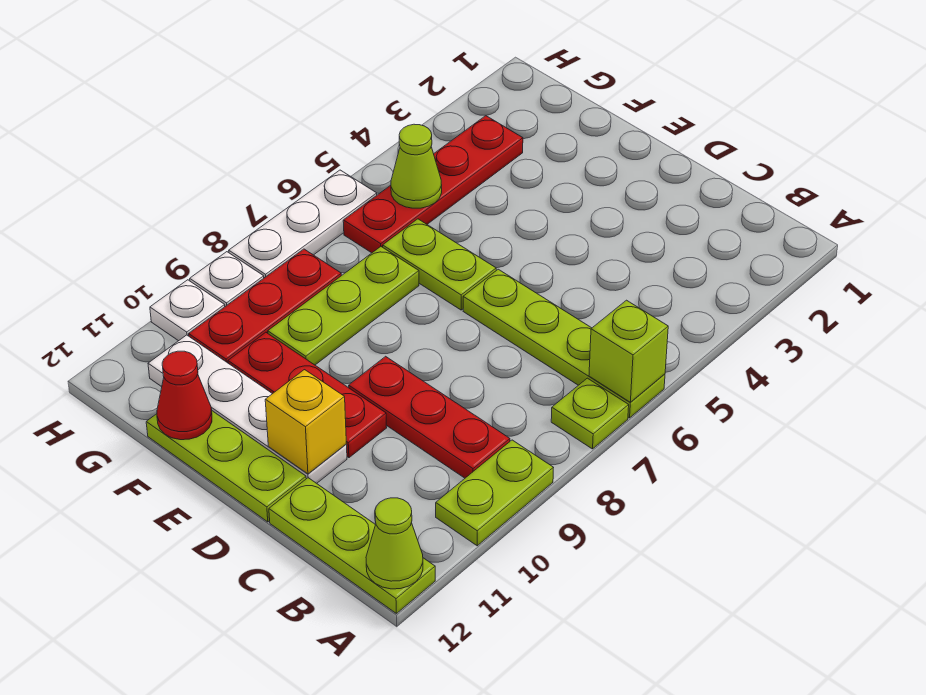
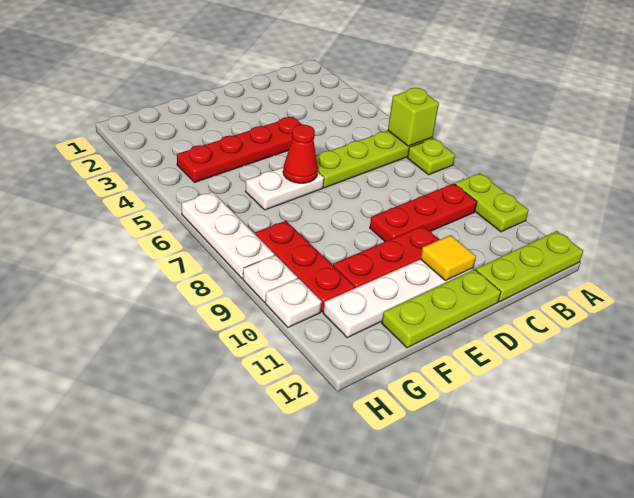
lime cone A12 level 2 -> none
yellow brick D11 level 2 -> yellow tile D11 level 2
lime plate E6:F6 level 1 -> white plate E6:F6 level 1
lime plate F7:F9 level 1 -> none
red cone F12 level 2 -> red cone E6 level 2
red plate G3:G6 level 1 -> red plate D4:G4 level 1
lime cone G5 level 2 -> none

